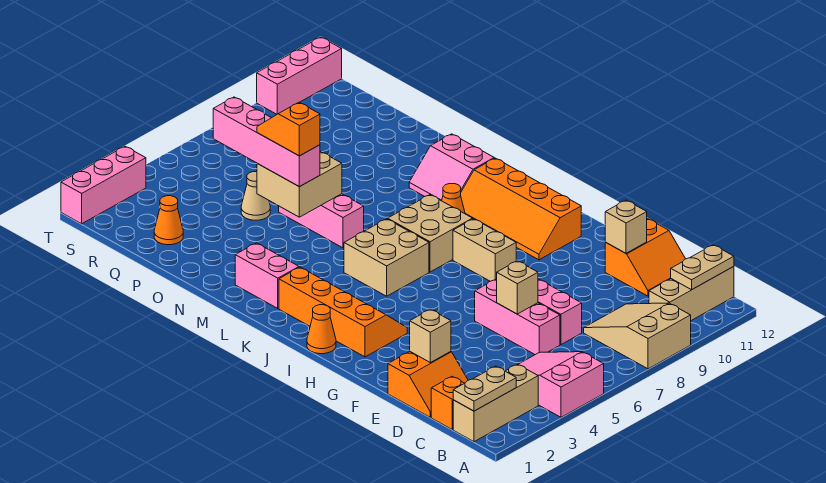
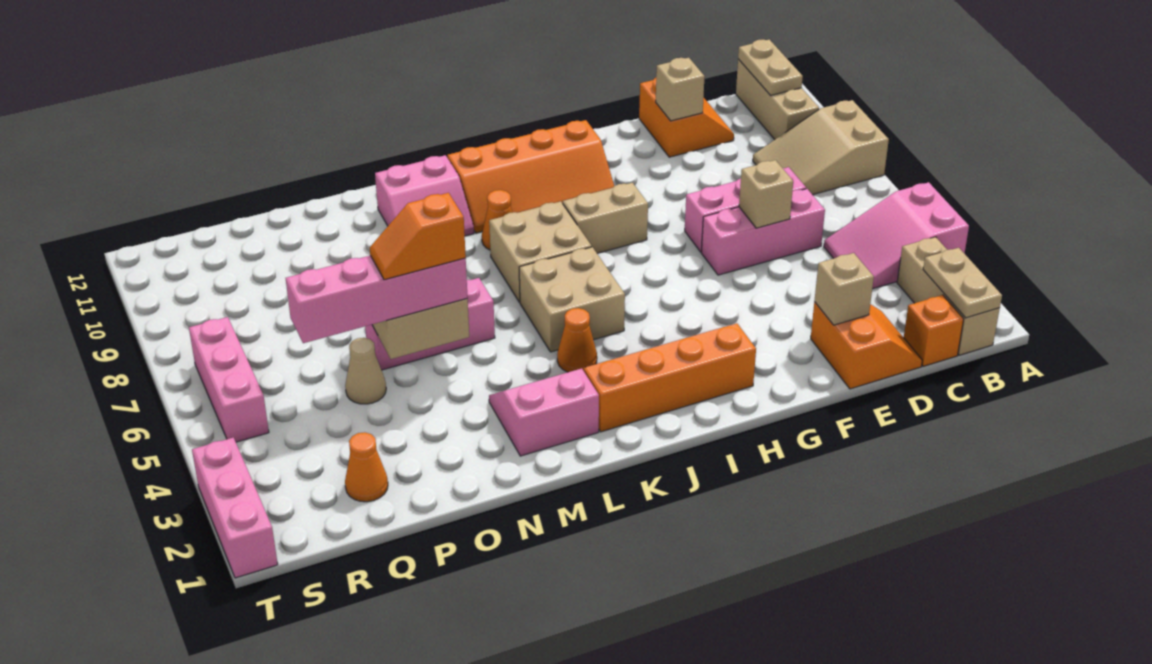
orange cone I1 level 1 -> orange cone K4 level 1
pink brick T10:T12 level 1 -> pink brick S5:S7 level 1

